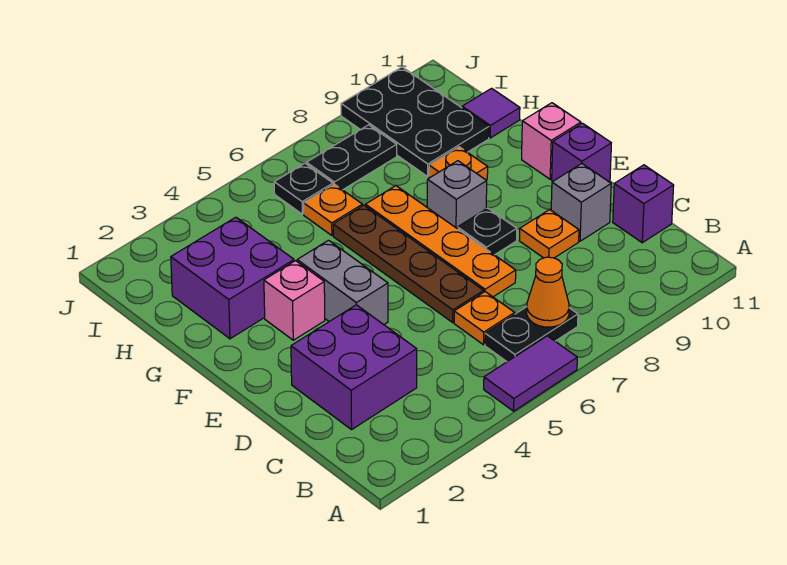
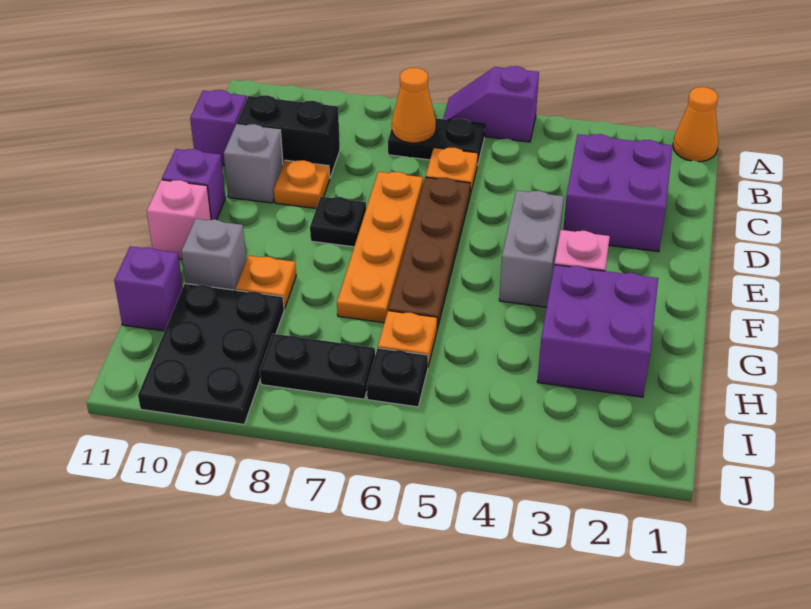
none -> orange cone A1 level 1
purple tile A5:A6 level 1 -> purple slope A5:A6 level 1 top 5
none -> black brick C9:C10 level 1
grey brick F8 level 1 -> grey brick G10 level 1
purple tile H11 level 1 -> purple brick H11 level 1

